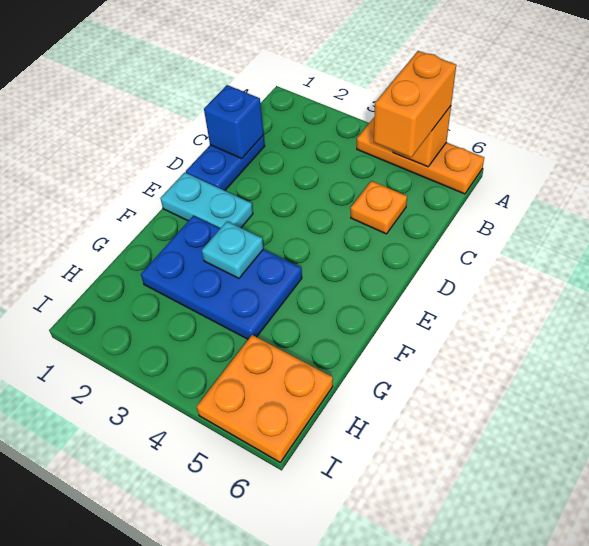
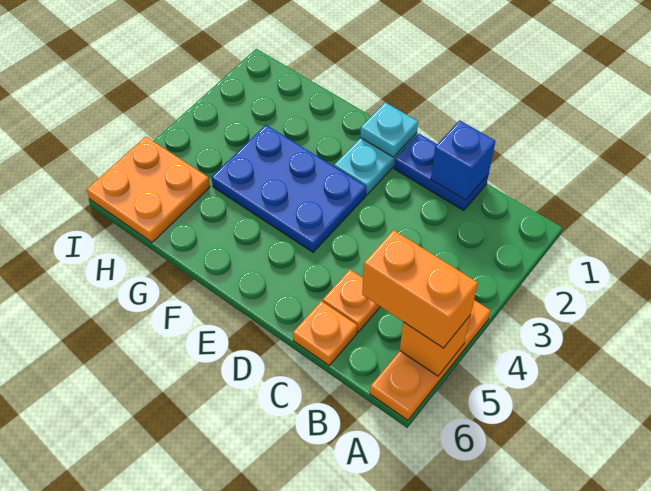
none -> orange plate C6 level 1
blue plate F2:G4 level 1 -> blue plate E3:G4 level 1
cyan plate F3 level 2 -> cyan plate E1 level 2

